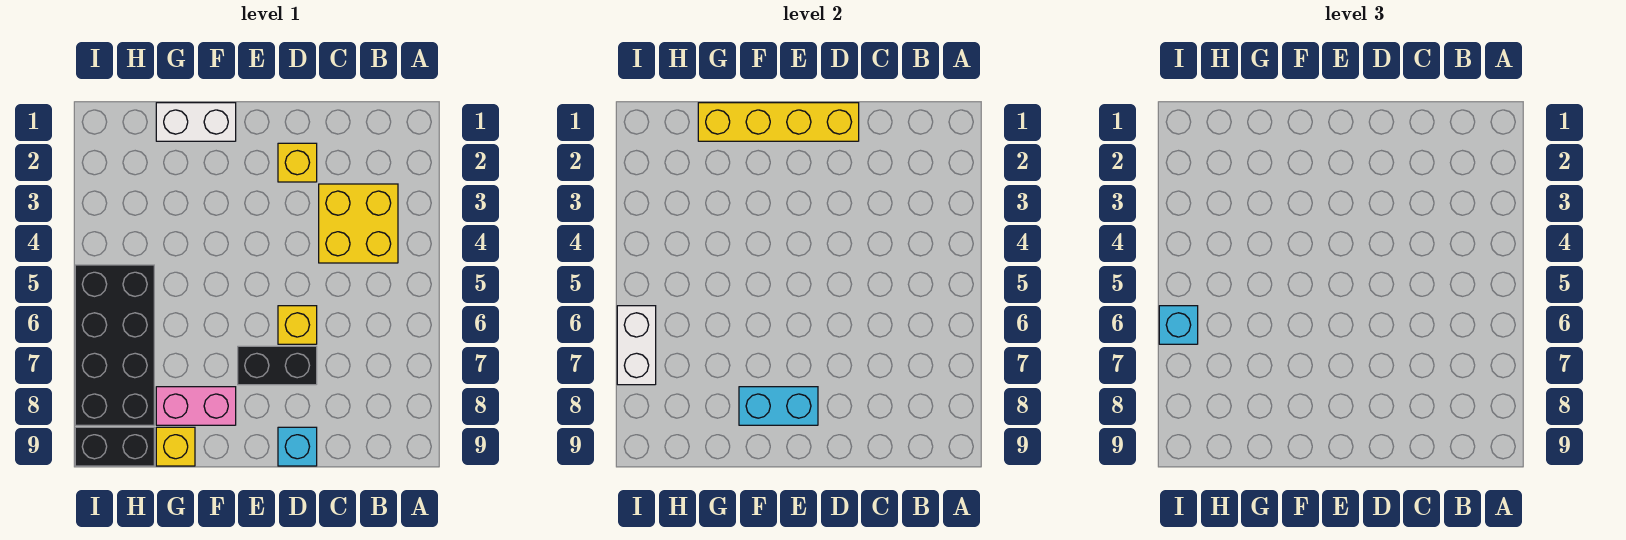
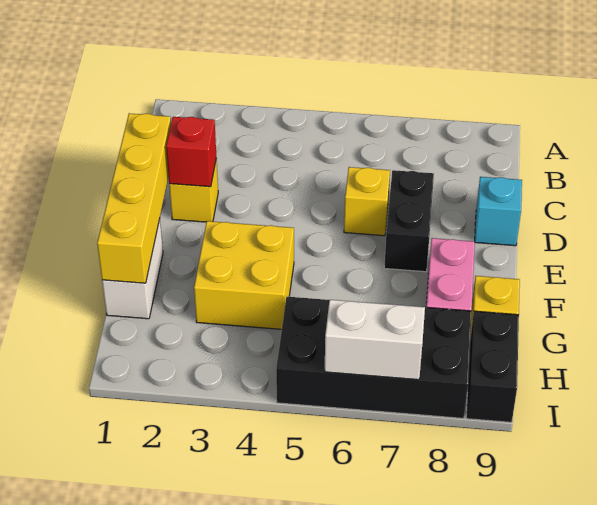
yellow brick B3:C4 level 1 -> yellow brick F3:G4 level 1
none -> red brick D2 level 2
cyan brick E8:F8 level 2 -> none
cyan brick I6 level 3 -> none

